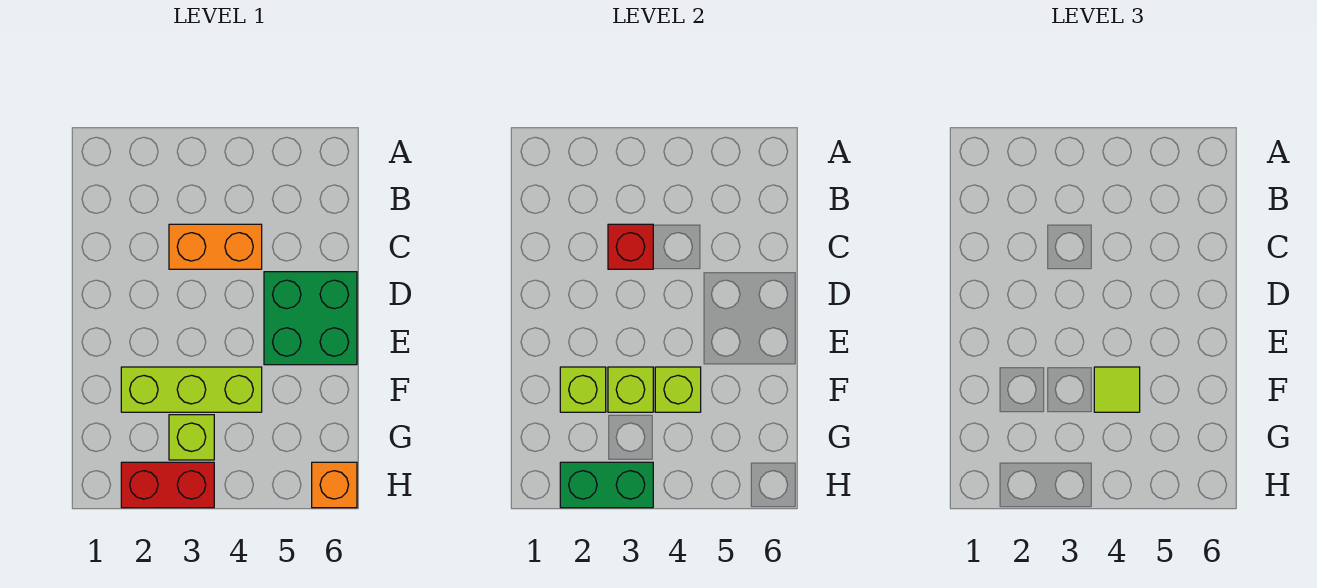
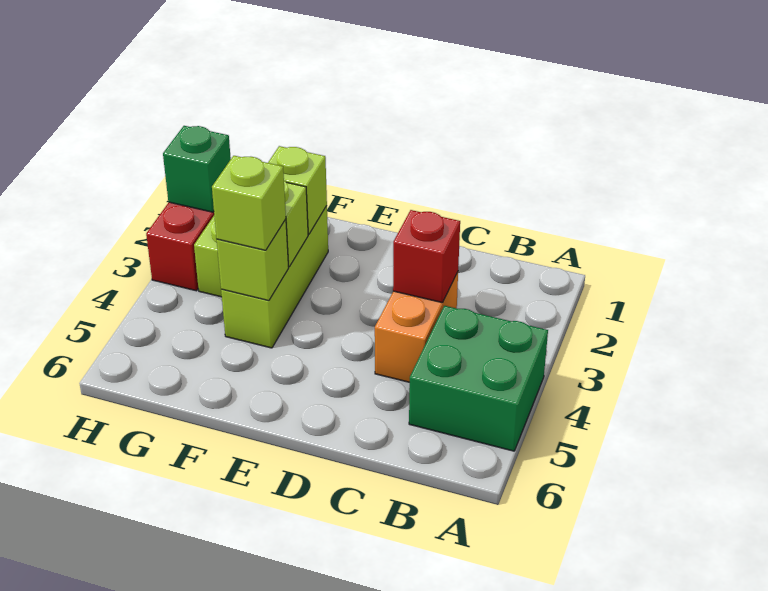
green brick D5:E6 level 1 -> green brick A4:B5 level 1
lime tile F4 level 3 -> lime brick F4 level 3
green brick H2:H3 level 2 -> green brick H2 level 2
orange brick H6 level 1 -> none

